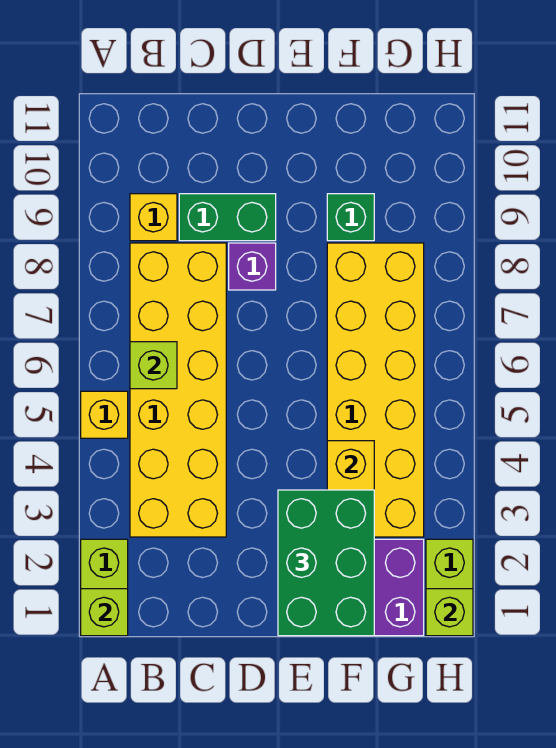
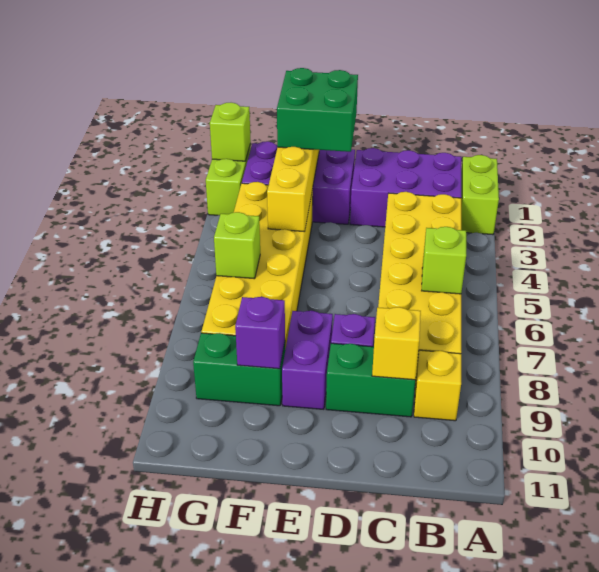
lime brick A1 level 2 -> lime brick G6 level 2
yellow brick A5 level 1 -> yellow brick C9 level 2
none -> purple brick B1:D2 level 1
green brick E1:F3 level 3 -> green brick E1:F2 level 3
none -> purple brick E8:E9 level 1
green brick F9 level 1 -> green brick F9:G9 level 1
none -> purple brick F9 level 2

